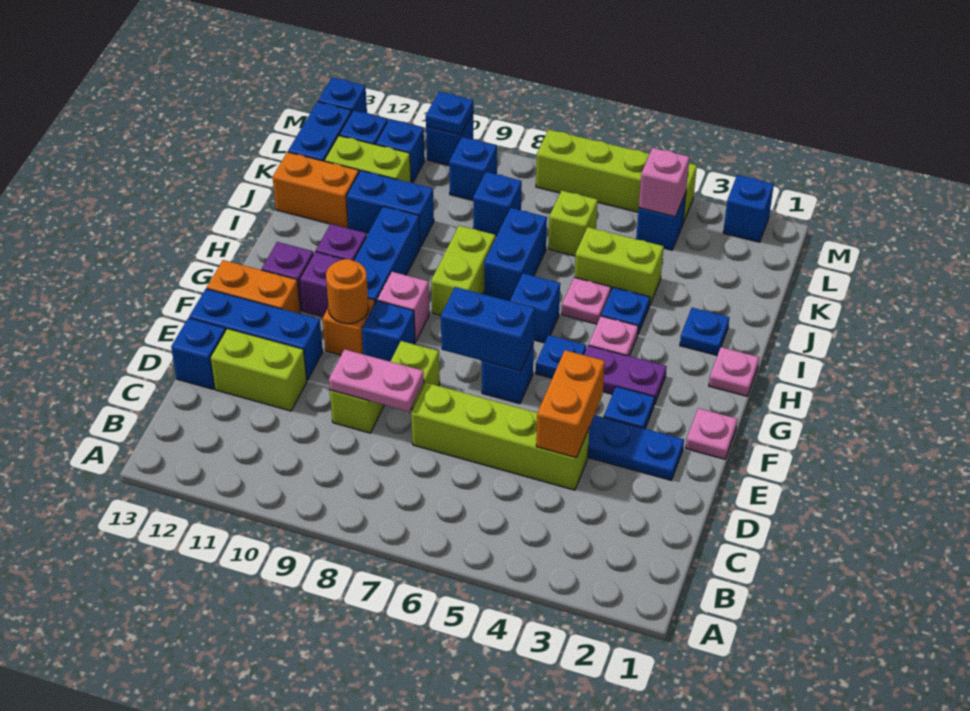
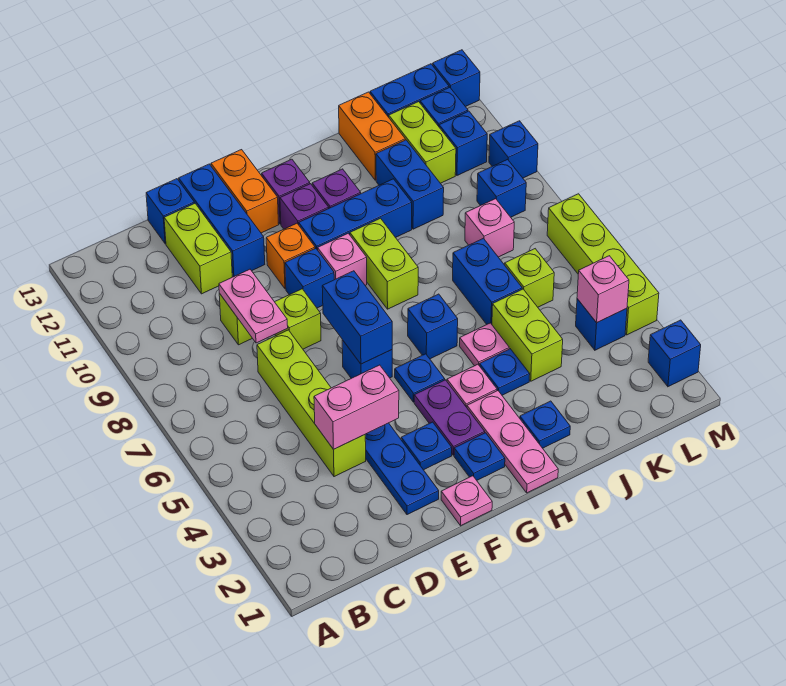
orange brick D4:E4 level 2 -> pink brick D4:E4 level 2
orange round brick F10 level 2 -> none
pink plate H1 level 1 -> pink plate H1:H3 level 1
lime brick H8:I8 level 1 -> lime brick H8:H9 level 1
blue brick I7:J7 level 1 -> blue brick J6:J7 level 1
blue brick K8 level 1 -> pink brick K8 level 1
blue plate M10 level 2 -> blue plate G2 level 1

